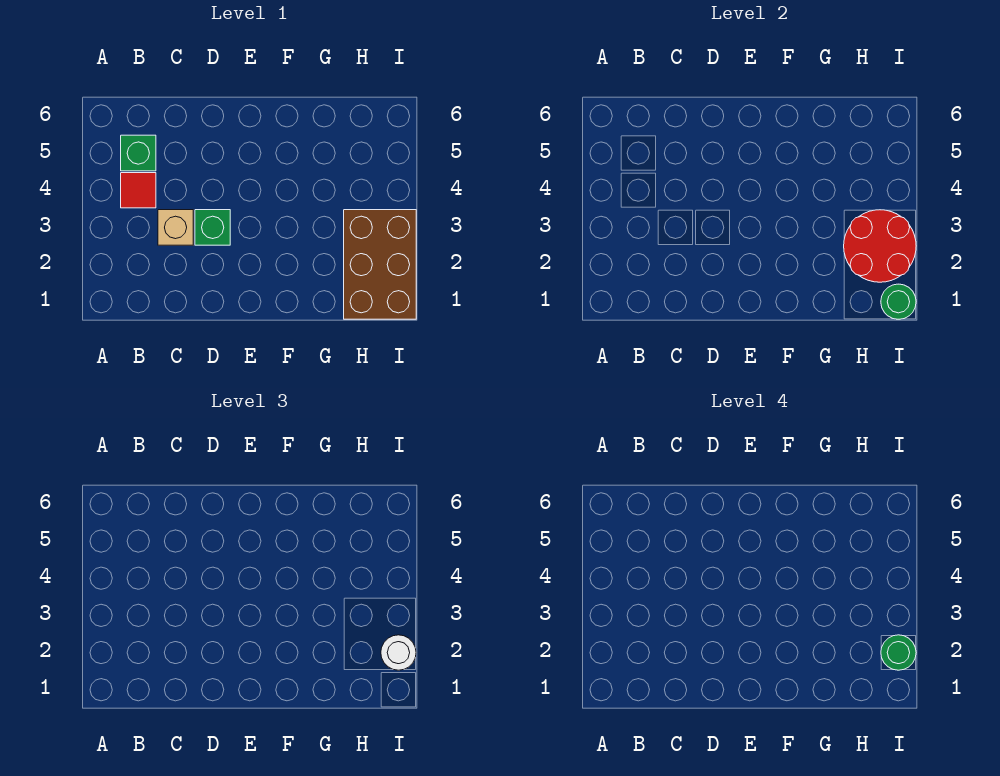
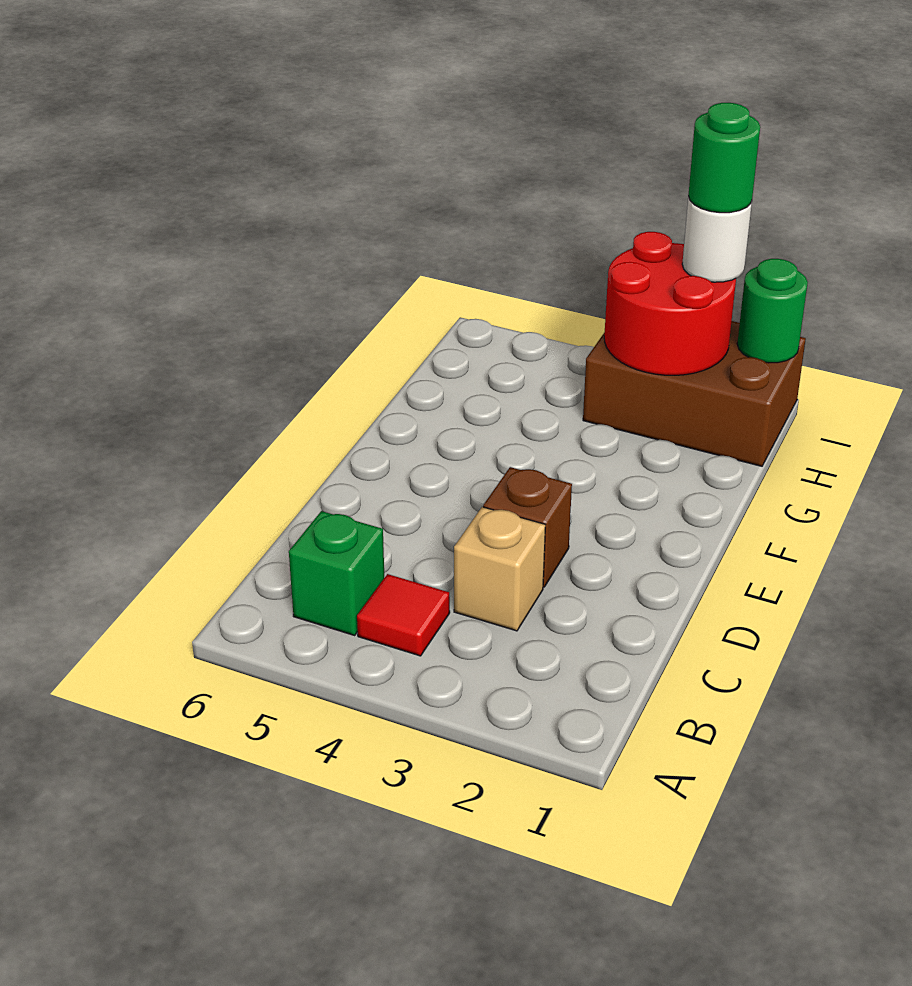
green brick D3 level 1 -> brown brick D3 level 1

